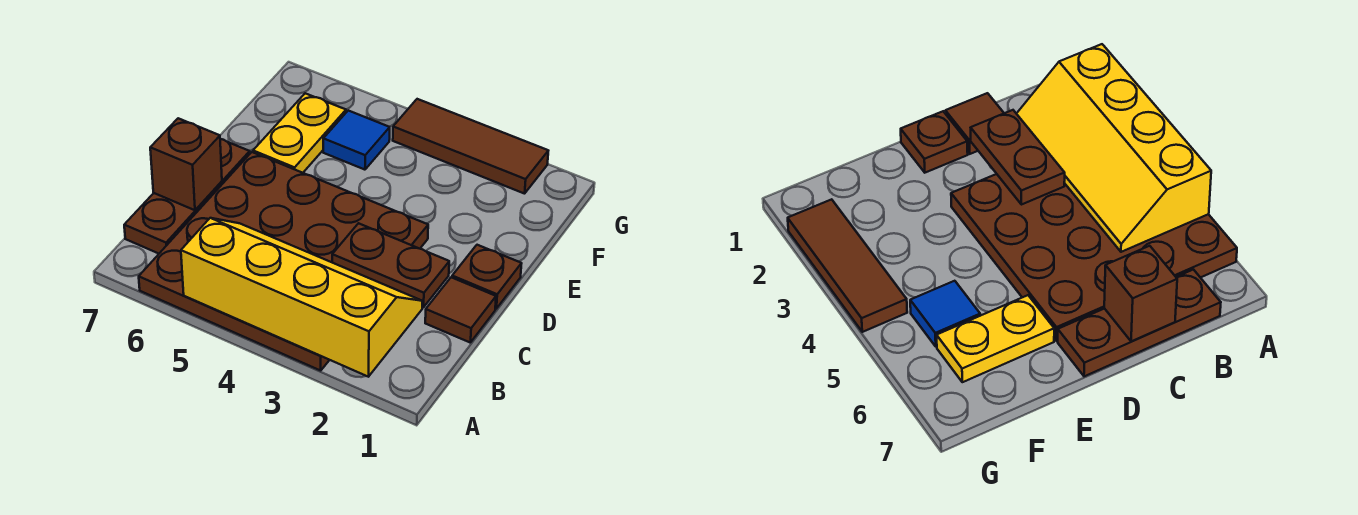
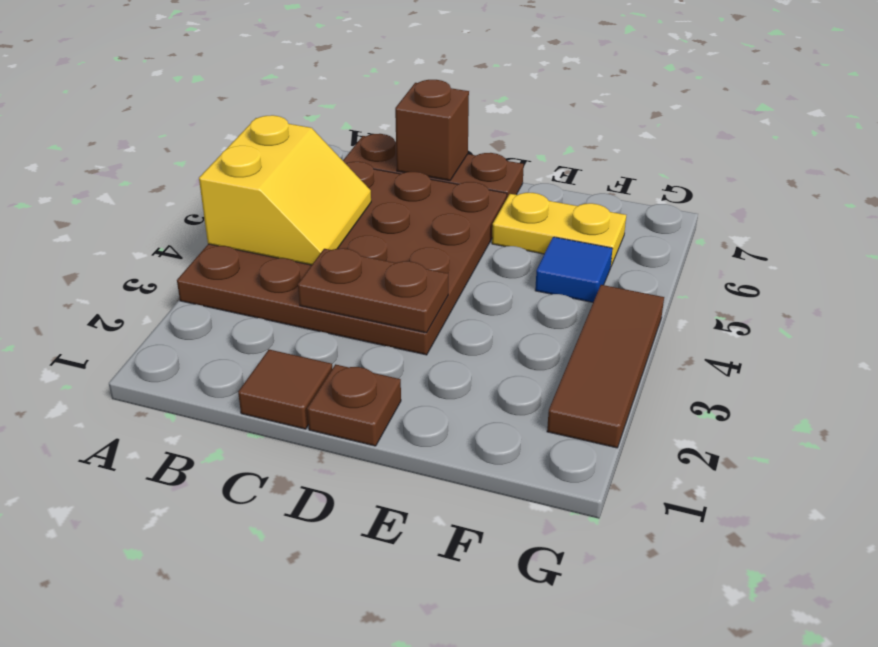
yellow slope A2:B5 level 2 top A -> yellow slope A4:B5 level 2 top A
brown plate C2:C3 level 2 -> brown plate C3:D3 level 2

